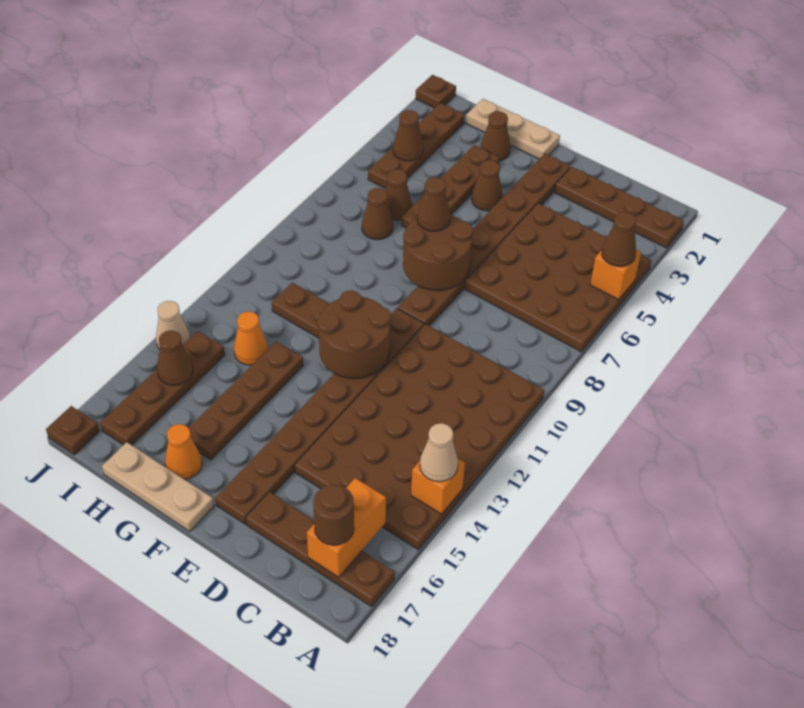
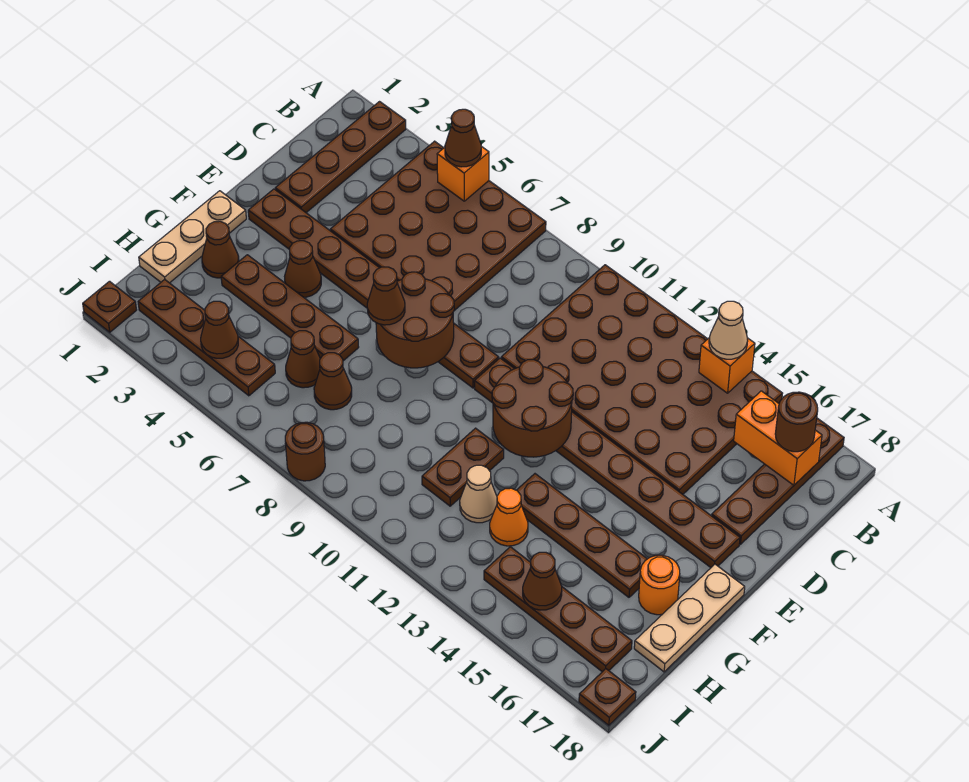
orange cone G17 level 1 -> orange round brick G17 level 1
none -> brown round brick J8 level 1
tan cone J14 level 1 -> tan cone H12 level 1

